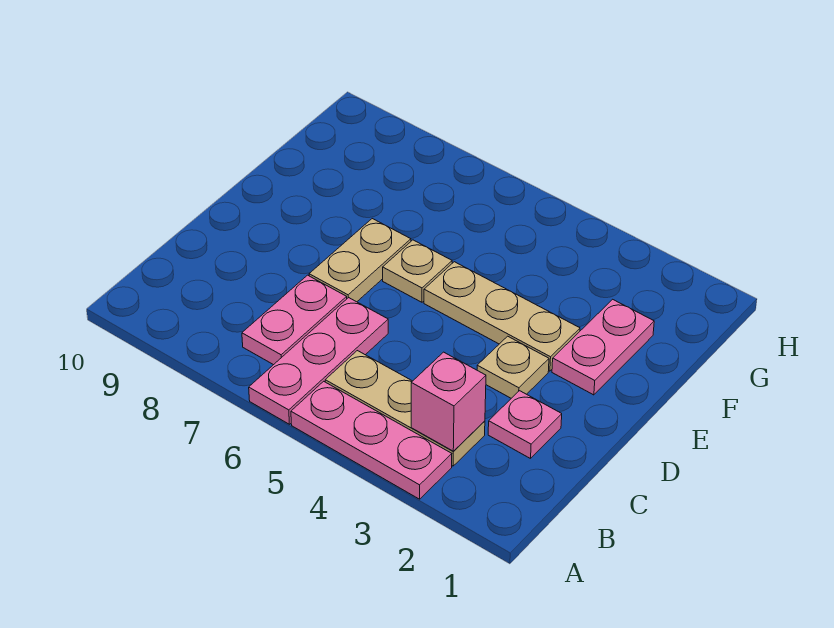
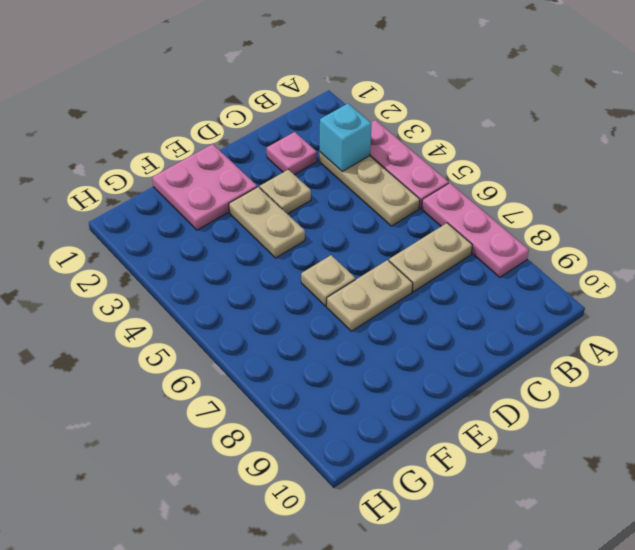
pink plate A6:C6 level 1 -> pink plate A6:A8 level 1
pink brick B3 level 2 -> cyan brick B3 level 2
pink plate B7:C7 level 1 -> tan plate B7:C7 level 1
pink plate E2:F2 level 1 -> pink plate E1:F2 level 1
tan plate E3:E5 level 1 -> tan plate E3:E4 level 1

